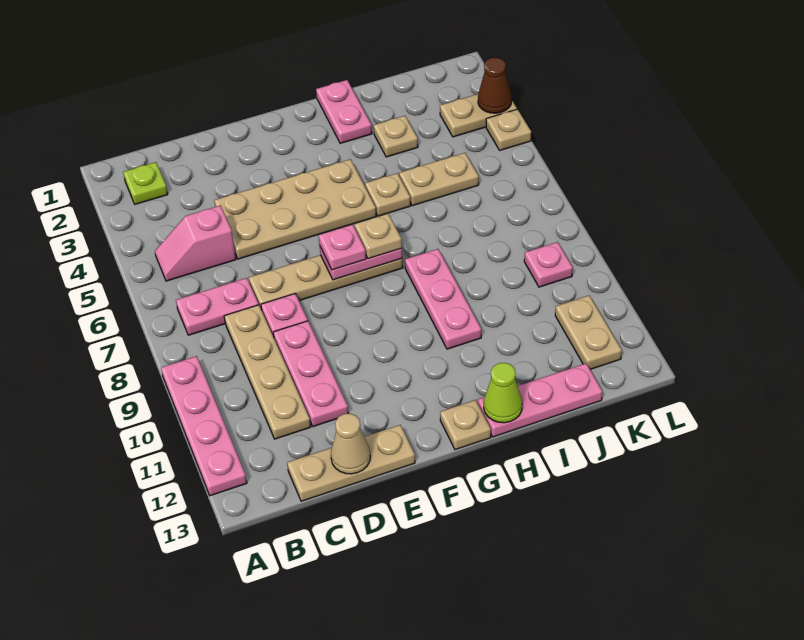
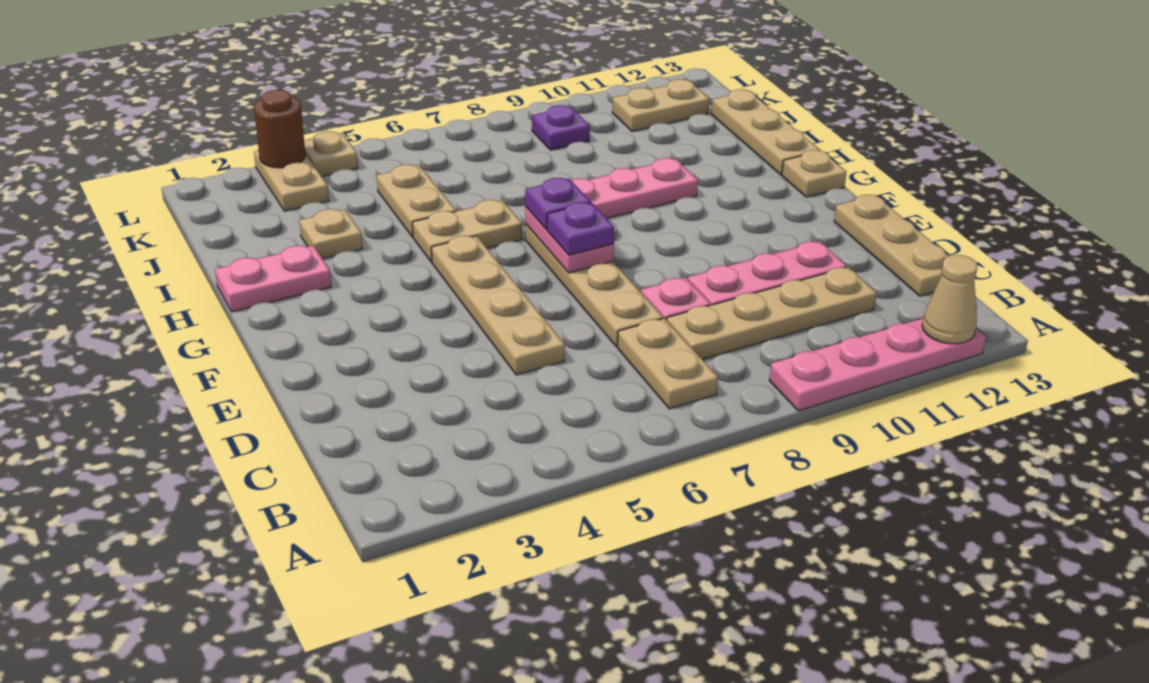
lime plate B2 level 1 -> none
pink slope B5:C5 level 1 top C -> none
pink plate B7:C7 level 1 -> tan plate B7:C7 level 1
tan plate D4:G5 level 1 -> tan plate D5:G5 level 1
tan cone D13 level 2 -> tan cone A12 level 2
pink plate F7 level 3 -> purple plate F7 level 3
tan plate G7 level 3 -> purple plate G7 level 3
tan plate H5 level 1 -> tan plate H5:H6 level 1
pink plate H13:J13 level 1 -> tan plate H13:J13 level 1
lime cone H13 level 2 -> none
pink plate K9 level 1 -> purple plate K9 level 1
brown cone L3 level 2 -> brown round brick L3 level 2

